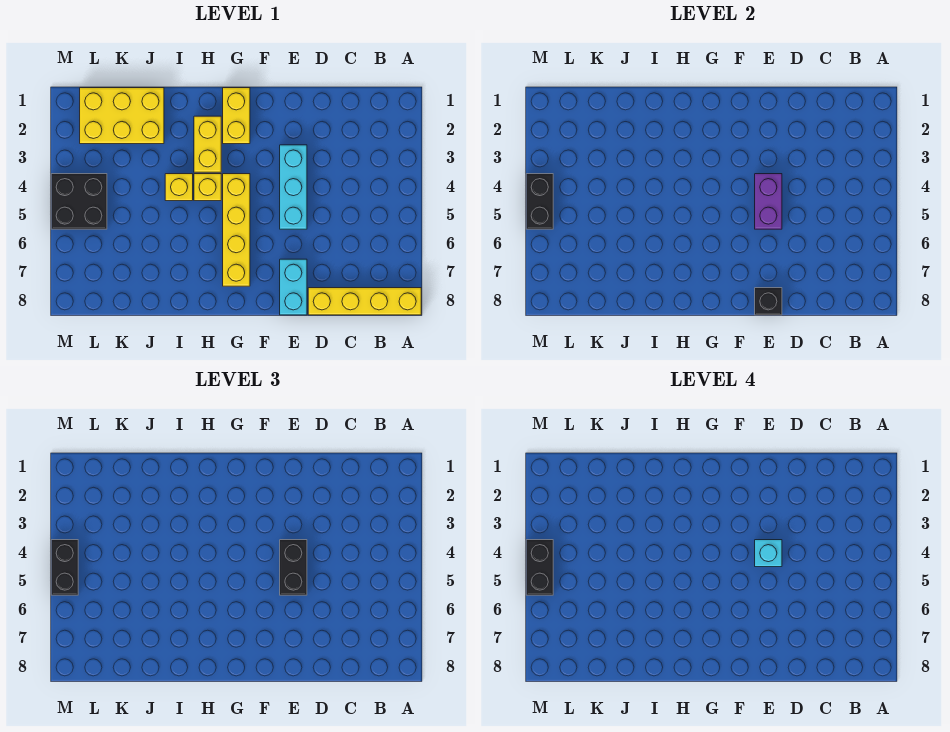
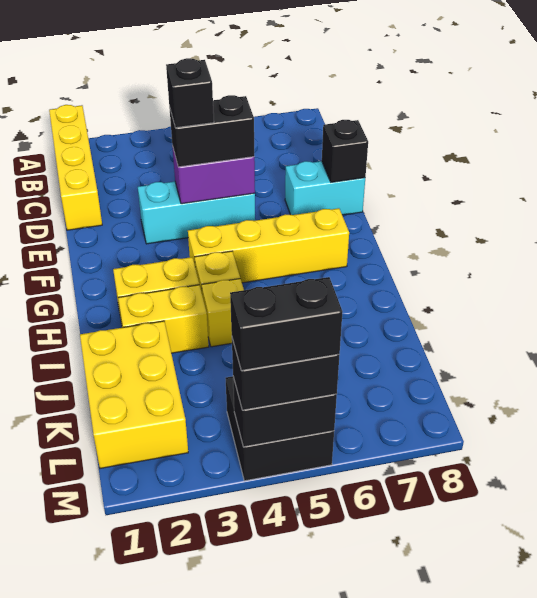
yellow brick A8:D8 level 1 -> yellow brick A1:D1 level 1
cyan brick E4 level 4 -> black brick E4 level 4
yellow brick G1:G2 level 1 -> yellow brick I2:I3 level 1

